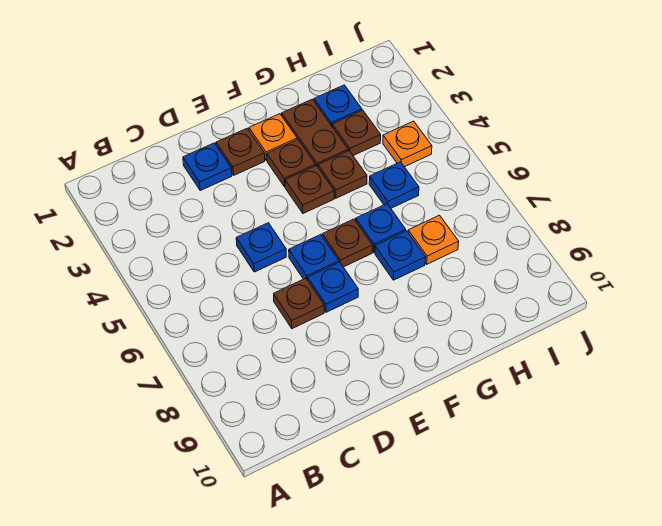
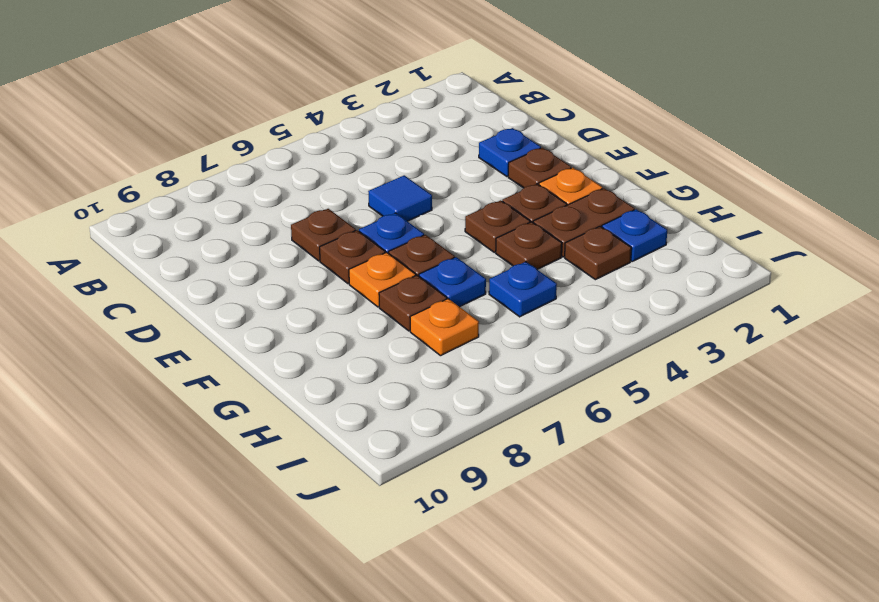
blue plate D5 level 1 -> blue tile D5 level 1
blue plate E7 level 1 -> brown plate E7 level 1
blue plate G7 level 1 -> brown plate G7 level 1
orange plate I4 level 1 -> orange plate F7 level 1

